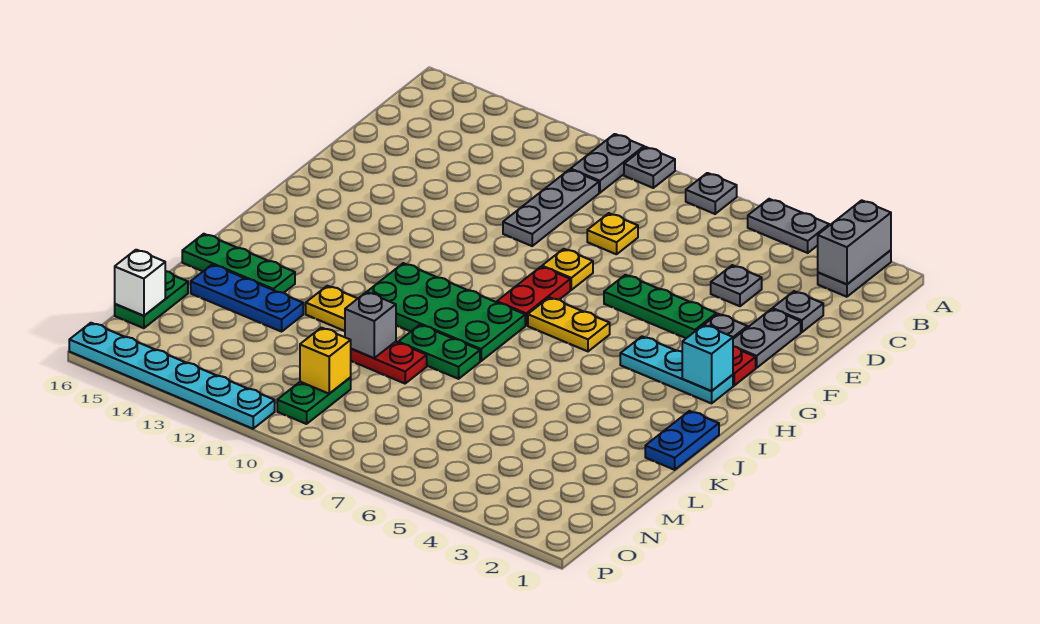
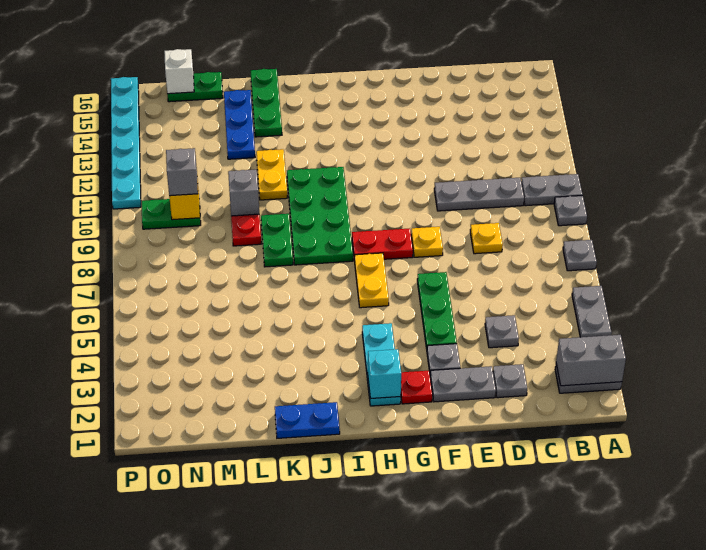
none -> grey brick N10 level 3

